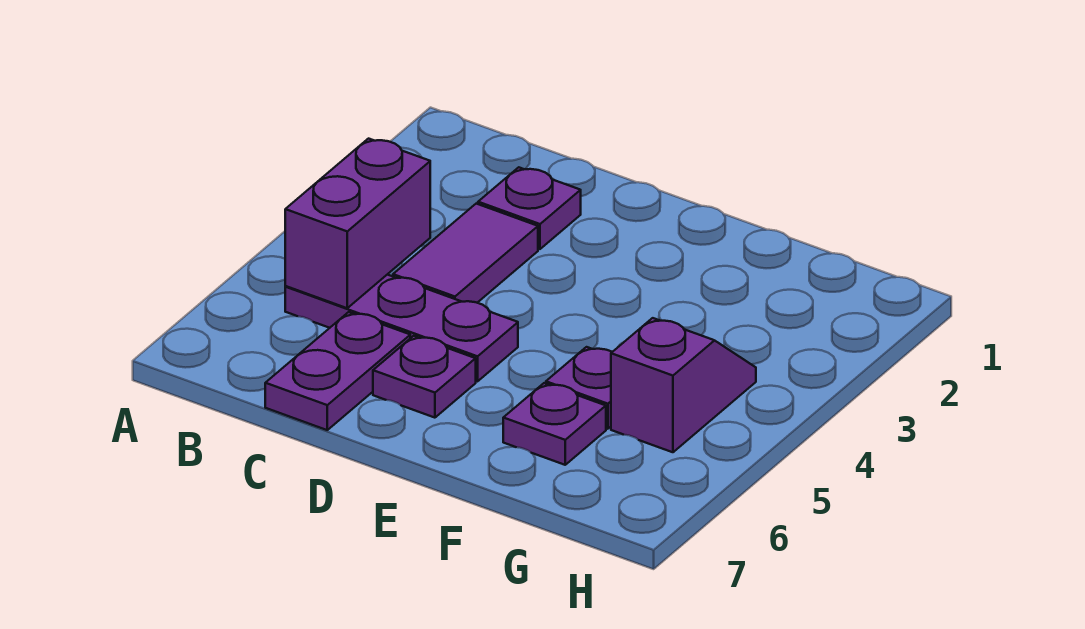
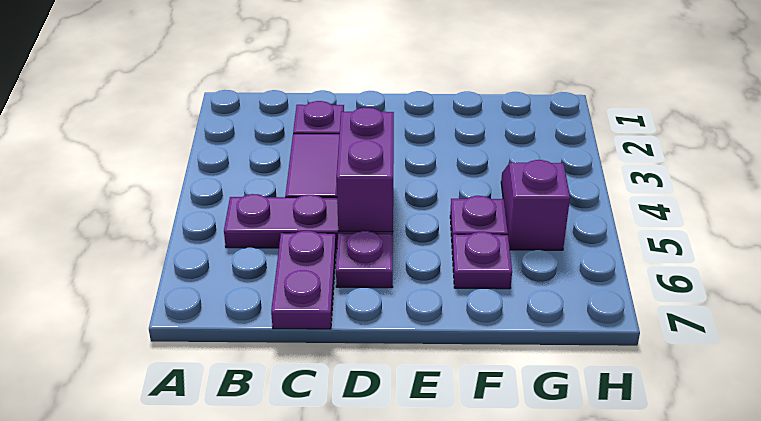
purple brick B4:B5 level 2 -> purple brick D4:D5 level 2

